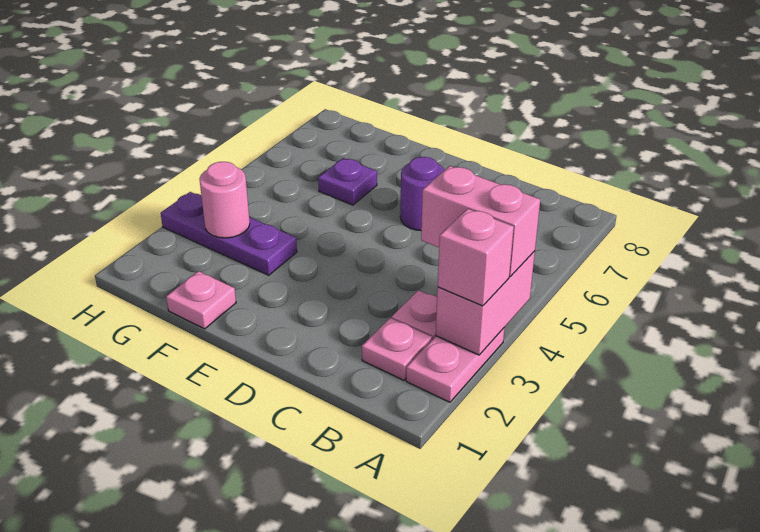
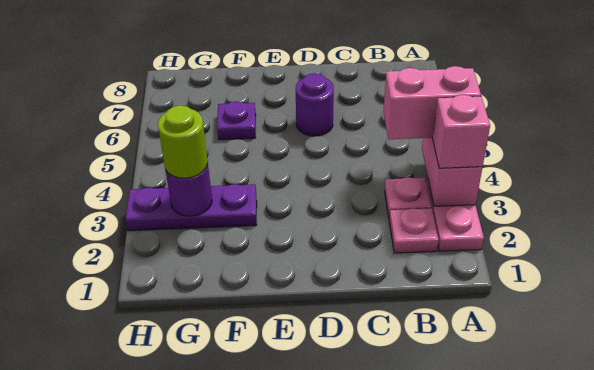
pink plate F1 level 1 -> none
pink round brick G3 level 2 -> purple round brick G3 level 2
none -> lime round brick G3 level 3

